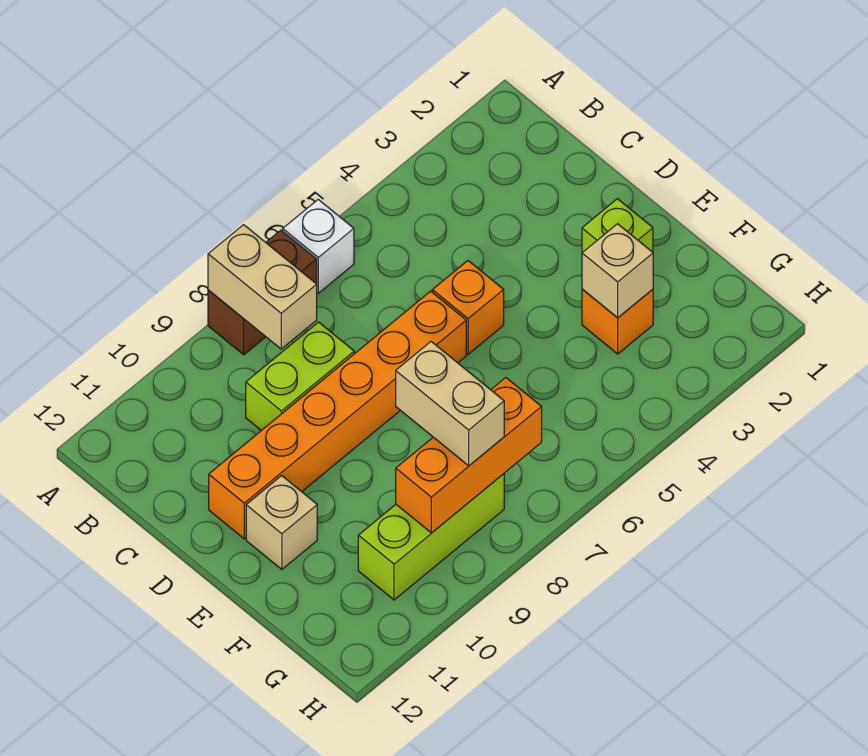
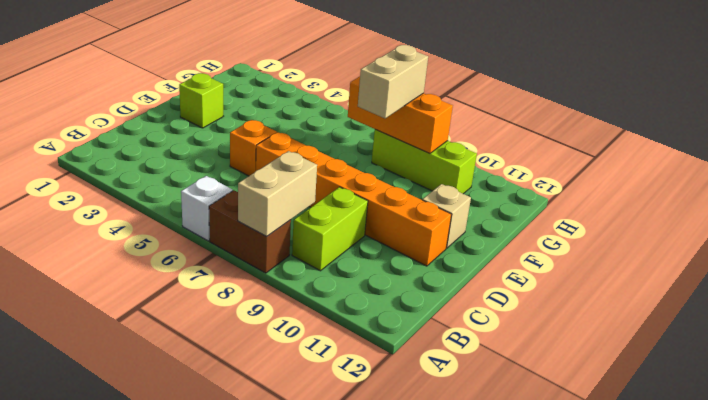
lime brick C8:C9 level 1 -> lime brick B9:C9 level 1
orange brick F3 level 1 -> none
tan brick F3 level 2 -> none

